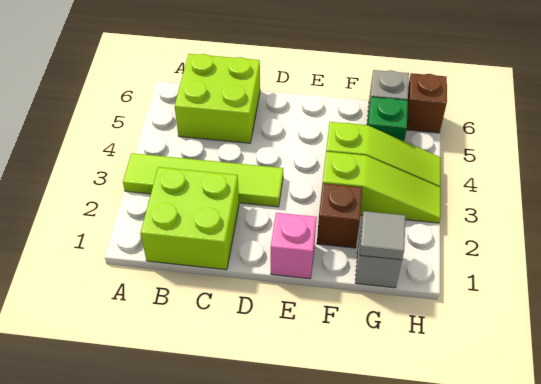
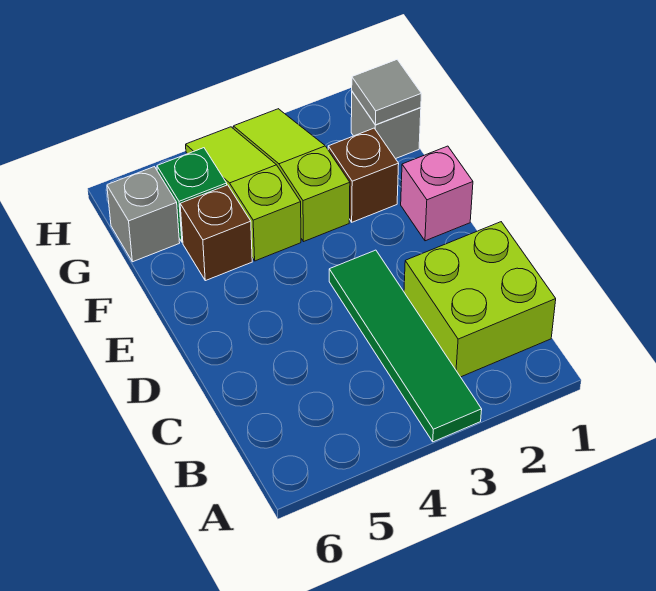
lime tile A3:D3 level 1 -> green tile A3:D3 level 1
lime brick B5:C6 level 1 -> none
brown brick H6 level 1 -> brown brick F5 level 1

